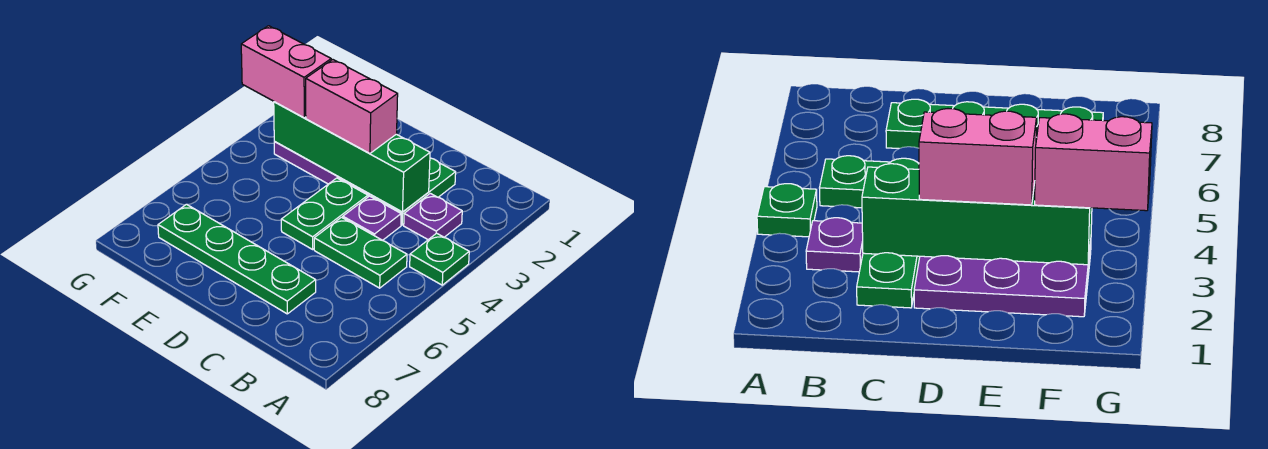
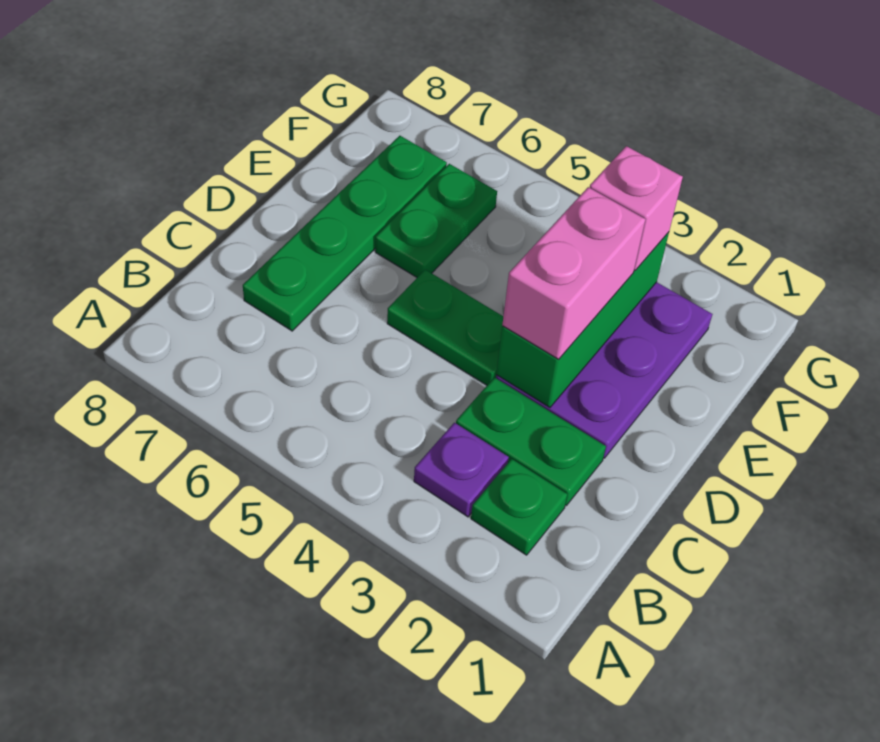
green plate A4 level 1 -> green plate B2 level 1
green plate B5:C5 level 1 -> green plate E6:F6 level 1
green brick C3:F3 level 2 -> green brick D3:F3 level 2
purple plate C4 level 1 -> none
pink brick F3:G3 level 3 -> pink brick F3 level 3

